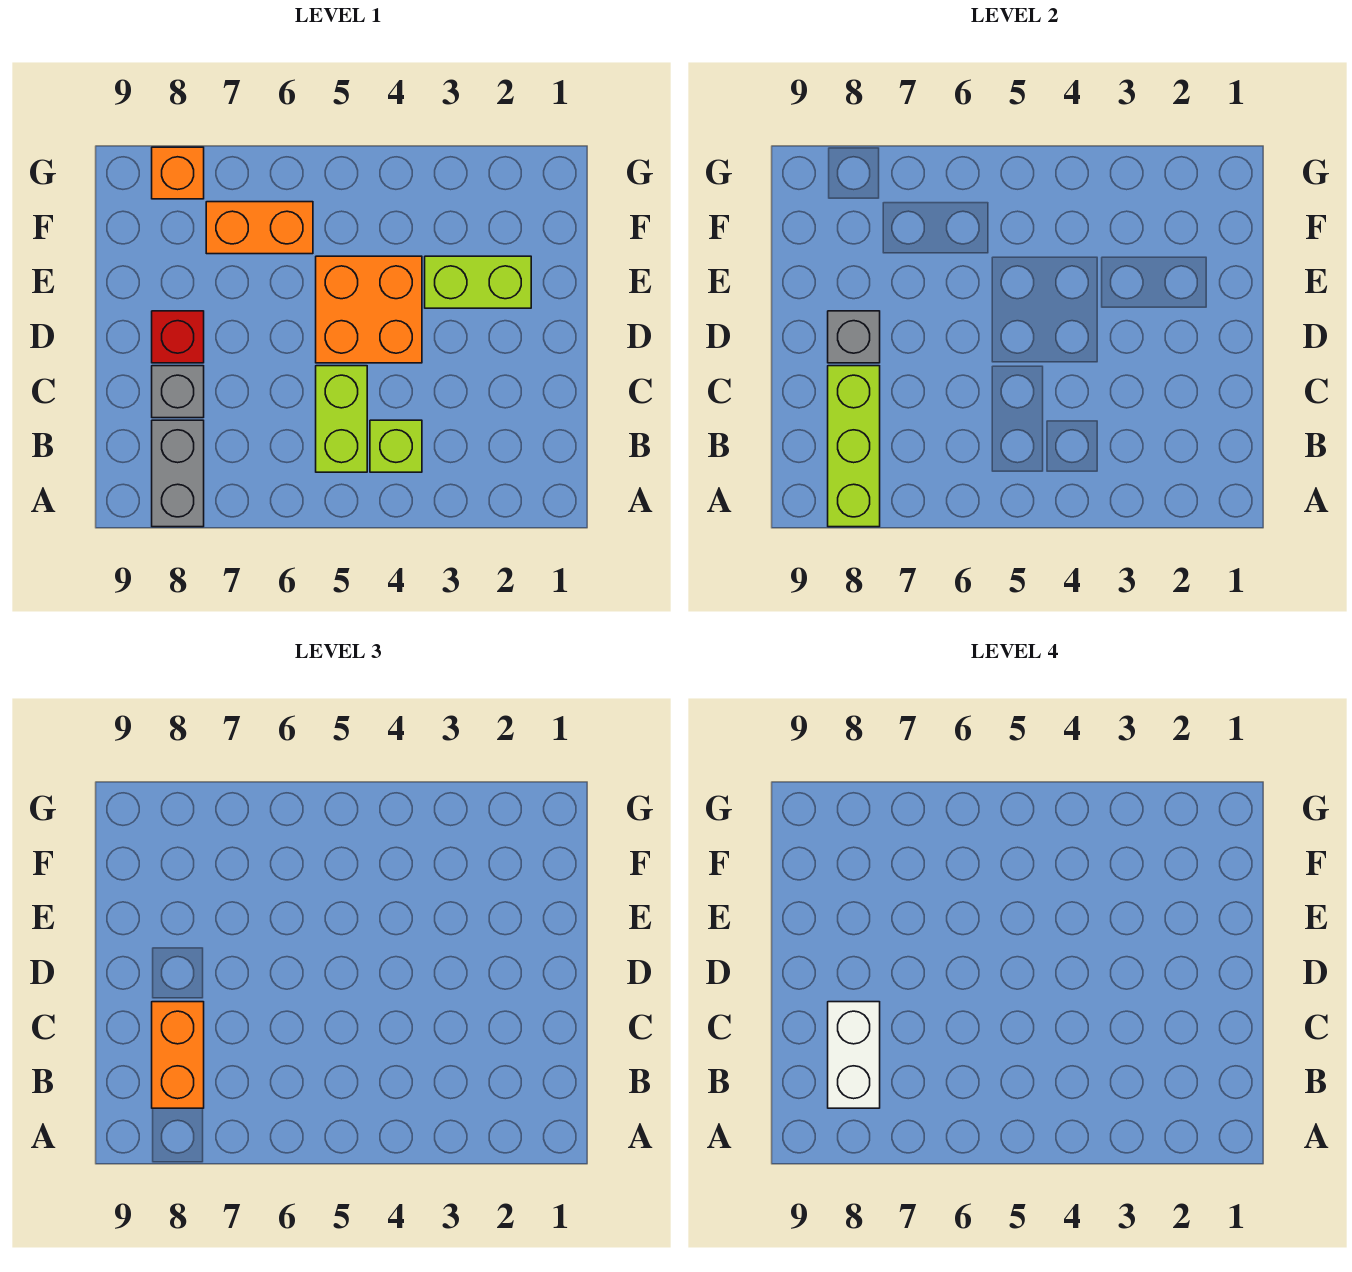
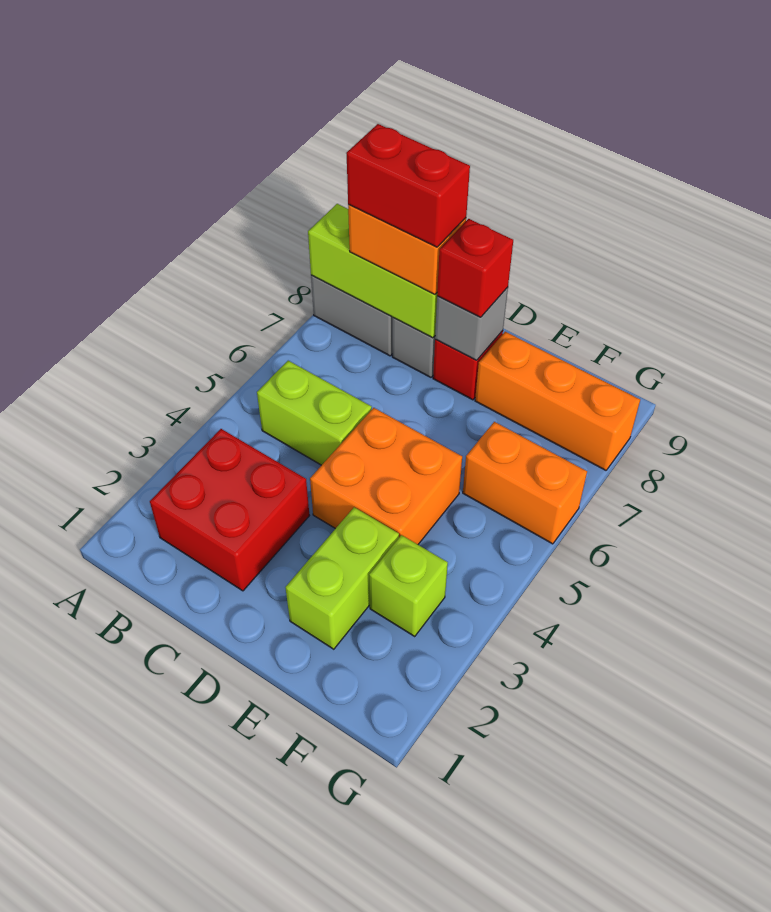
none -> red brick B2:C3 level 1
lime brick B4 level 1 -> lime brick F3 level 1
white brick B8:C8 level 4 -> red brick B8:C8 level 4
none -> red brick D8 level 3
orange brick F6:F7 level 1 -> orange brick F6:G6 level 1
orange brick G8 level 1 -> orange brick E8:G8 level 1

